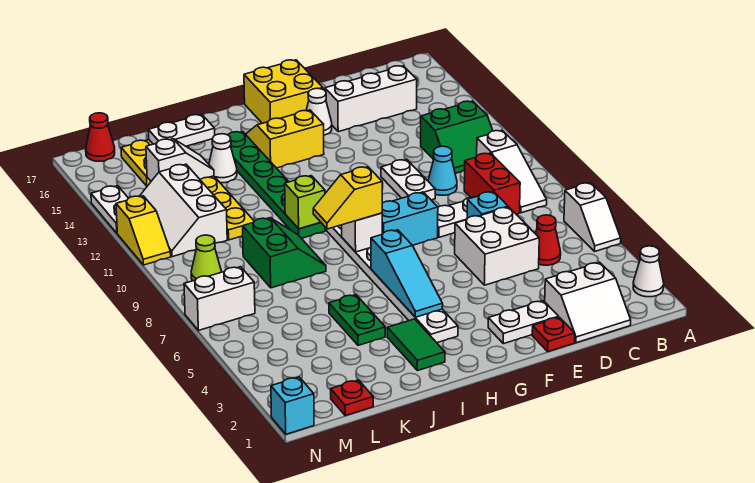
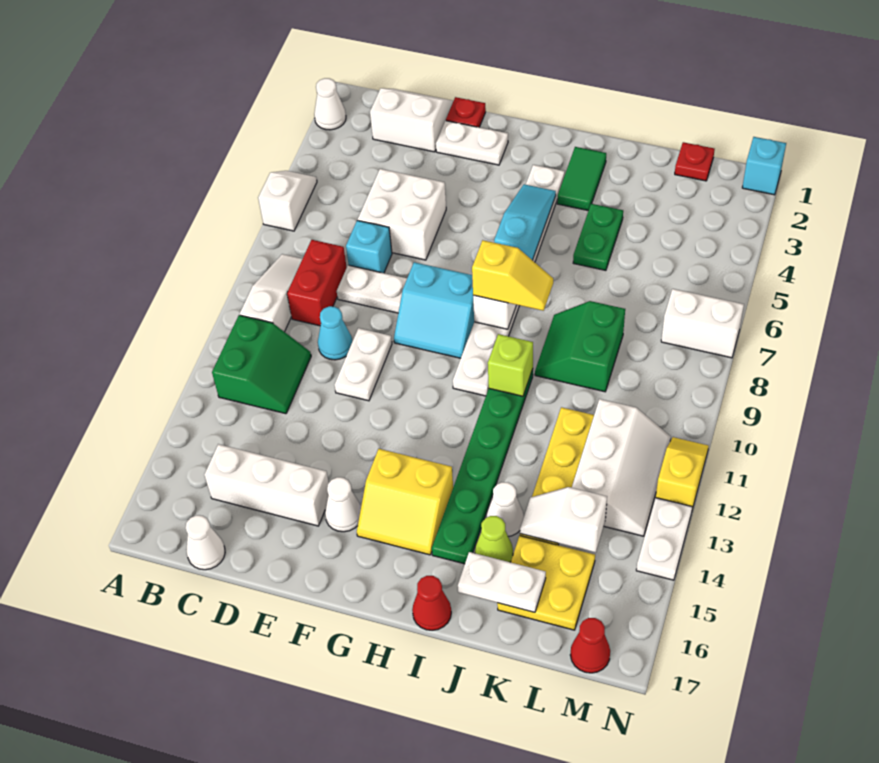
green slope B11:C12 level 1 top 12 -> green slope B11:C12 level 1 top B
red cone C5 level 1 -> red cone I17 level 1
none -> white cone C17 level 1
yellow brick F16:G17 level 1 -> none
lime cone M9 level 1 -> lime cone J15 level 1

